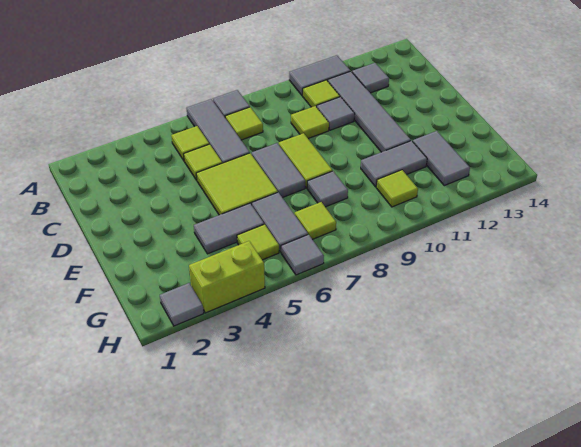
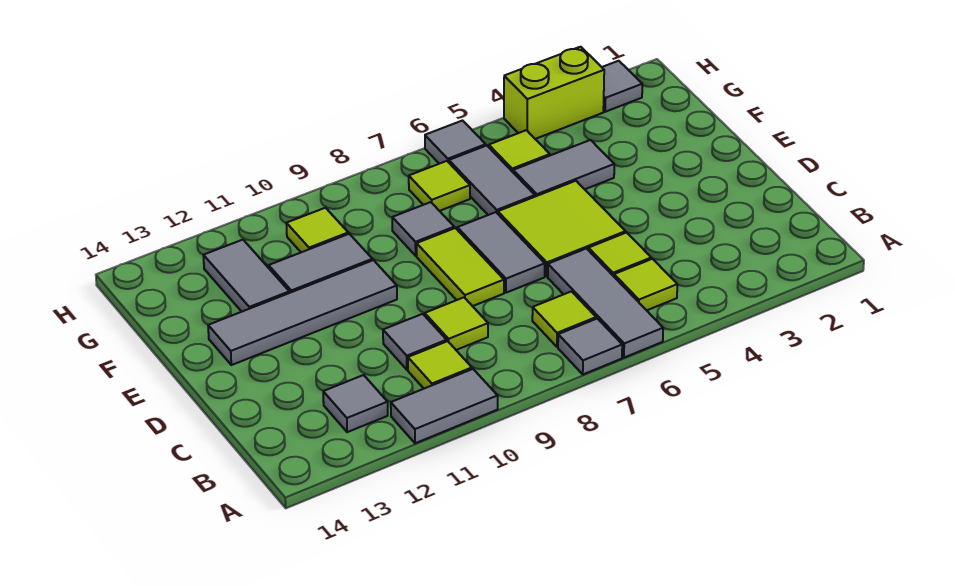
grey tile B11:E11 level 1 -> grey tile E10:E13 level 1

